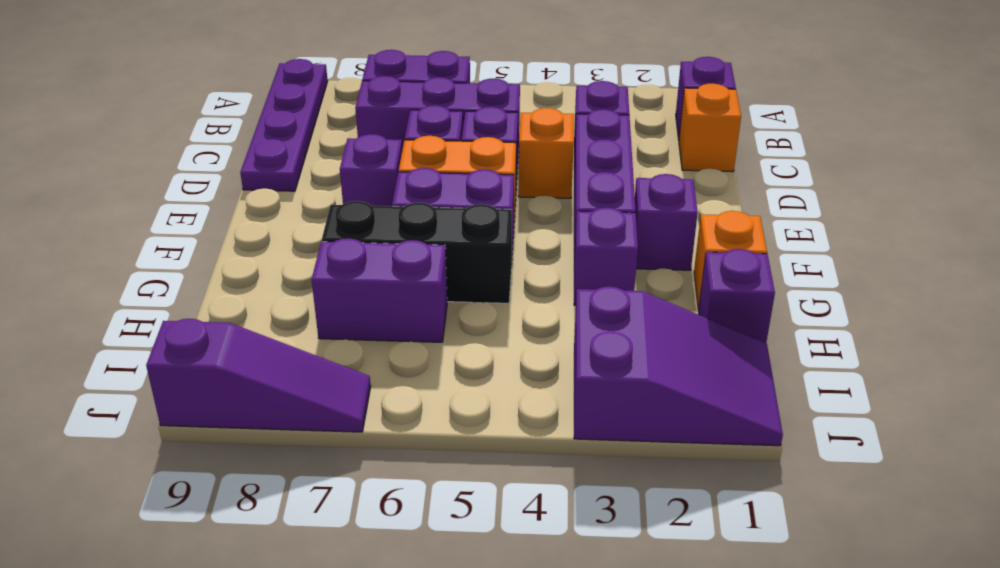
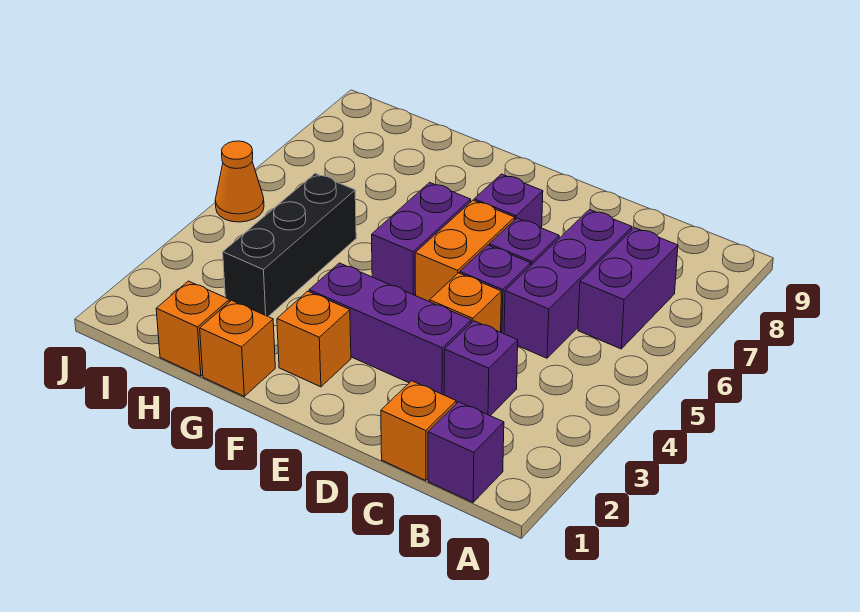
purple plate A9:D9 level 1 -> none
purple brick F2 level 1 -> orange brick F2 level 1
purple brick G3 level 1 -> none
black brick G5:G7 level 1 -> black brick H3:H5 level 1
purple brick H1 level 1 -> orange brick H1 level 1
purple brick H6:H7 level 1 -> none
purple slope I1:J3 level 1 top 3 -> none
none -> orange cone J5 level 1
purple slope J7:J9 level 1 top 9 -> none

